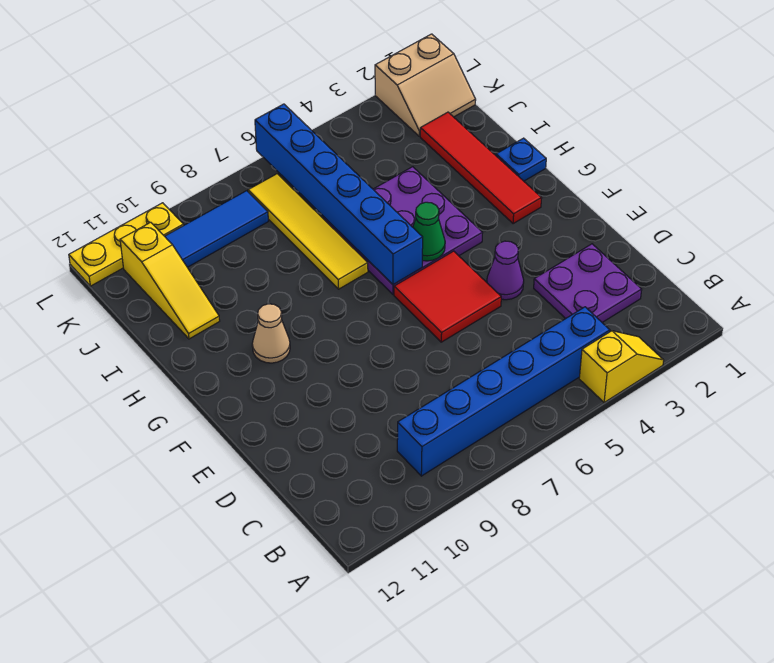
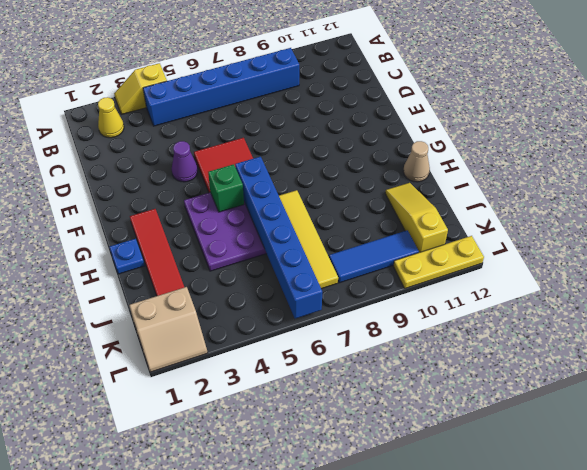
none -> yellow cone B2 level 1
purple plate C2:D3 level 1 -> none
green cone G5 level 2 -> green brick G5 level 2
tan cone G10 level 1 -> tan cone H12 level 1
tan slope K1:L2 level 1 top L -> tan slope K1:L2 level 1 top K

